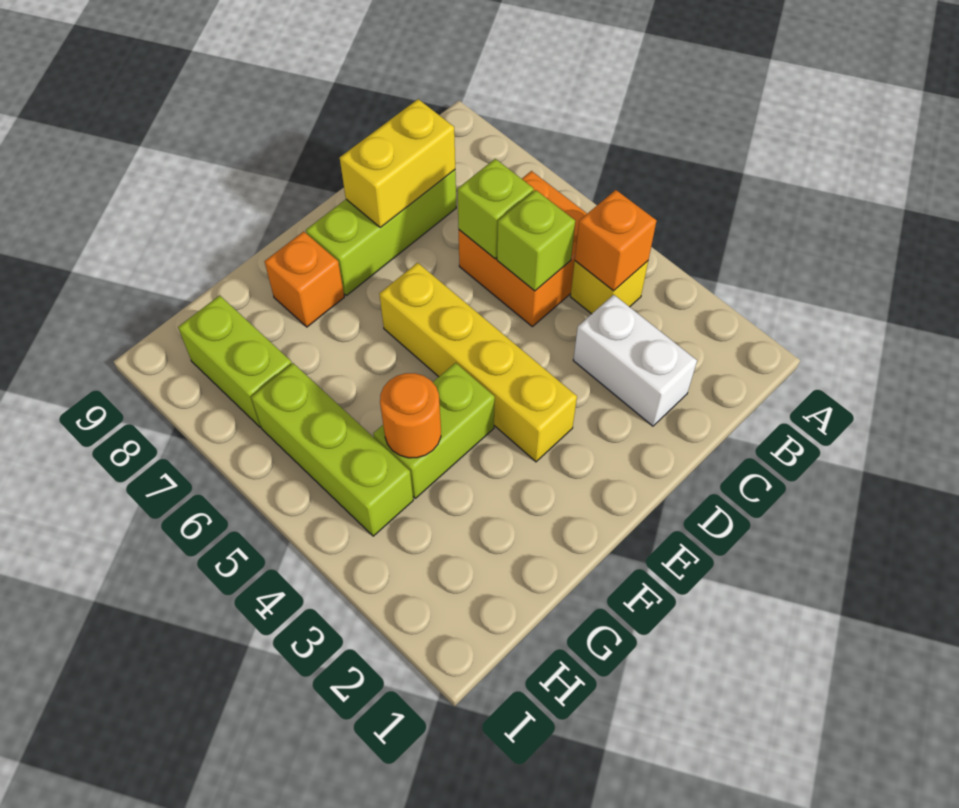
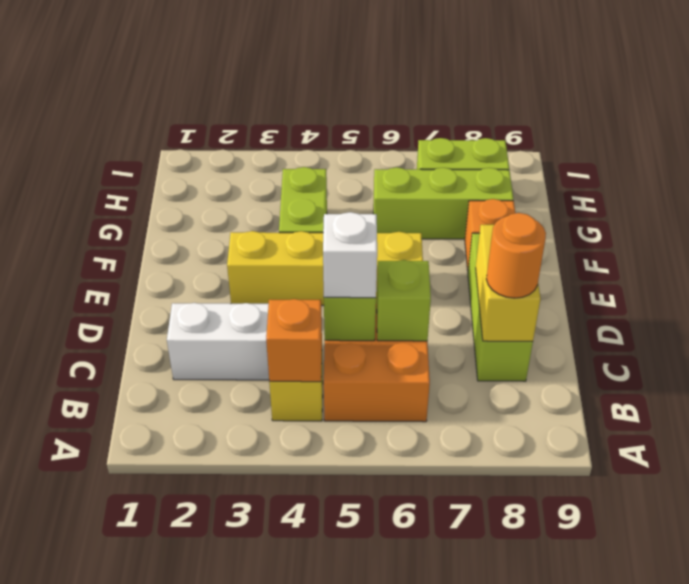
none -> white brick C5 level 3
orange round brick G4 level 2 -> orange round brick C8 level 3
lime brick H4:H6 level 1 -> lime brick G6:G8 level 1

